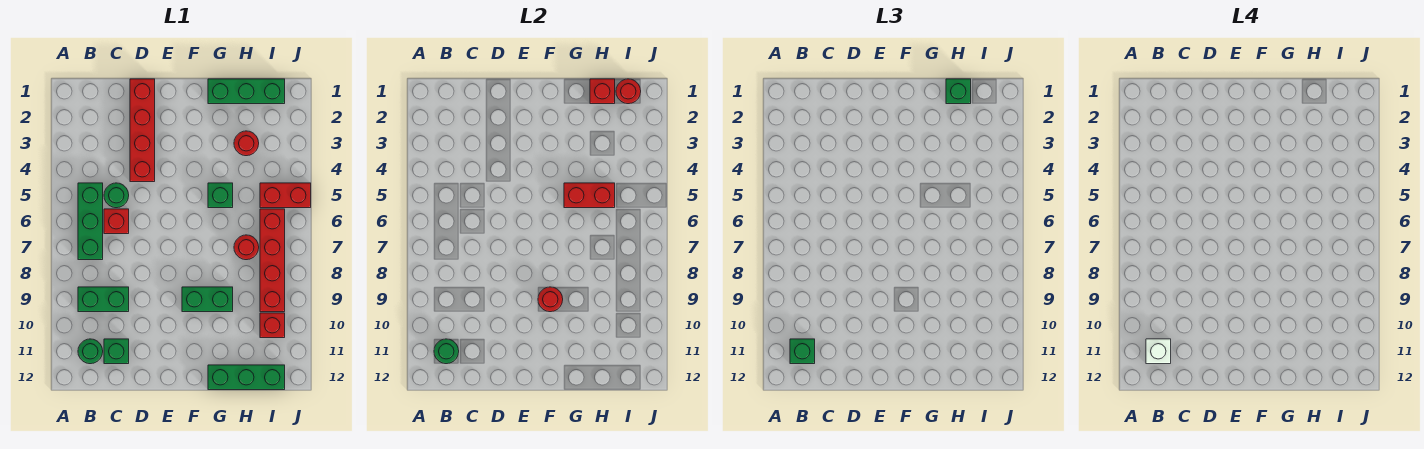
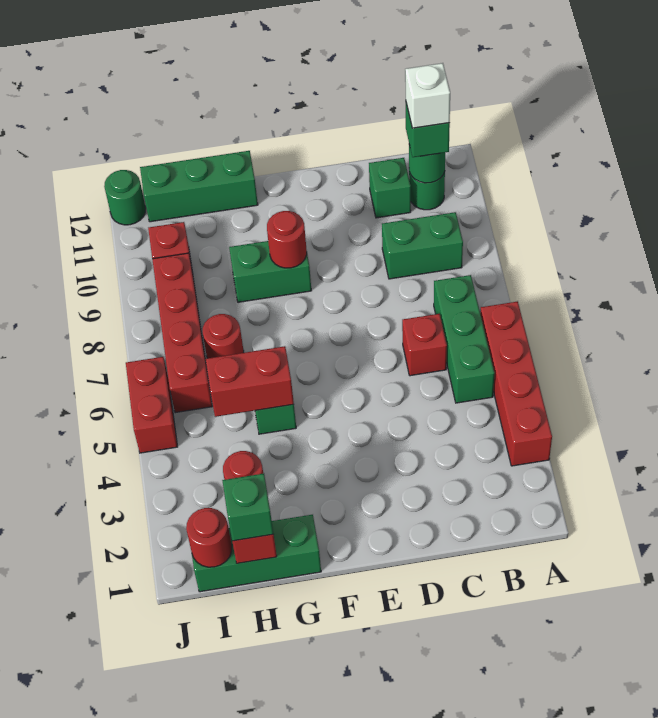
green round brick C5 level 1 -> green round brick J12 level 1
red brick D1:D4 level 1 -> red brick A3:A6 level 1
red brick I5:J5 level 1 -> red brick J5:J6 level 1

